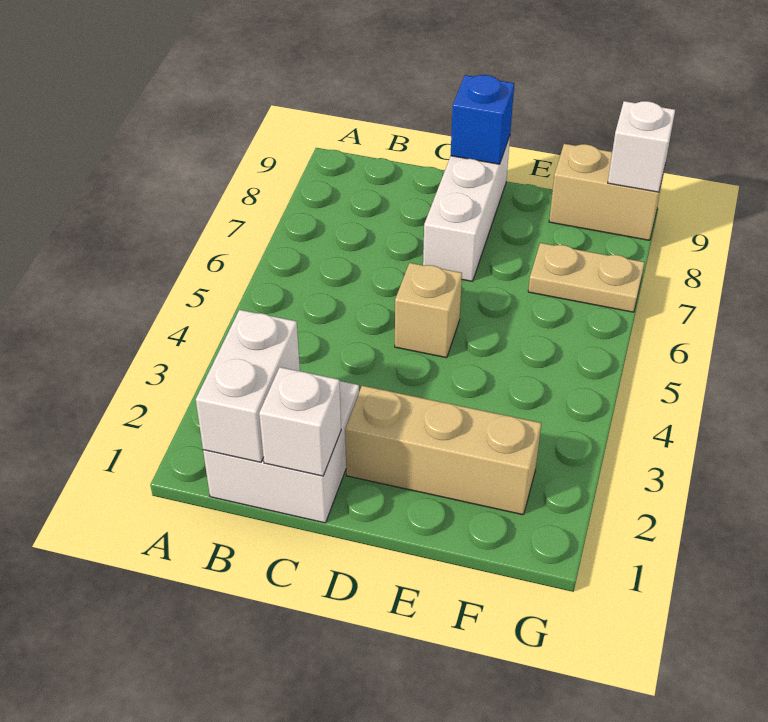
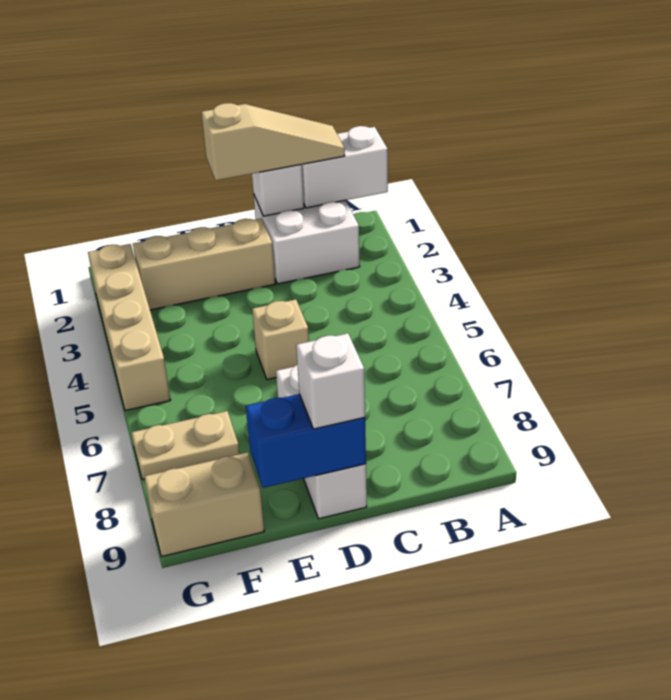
white brick B1:B2 level 2 -> white brick A1:B1 level 2
none -> tan slope B1:D1 level 3 top D
blue brick D9 level 2 -> blue brick D9:E9 level 2
none -> tan brick G2:G5 level 1
white brick G9 level 2 -> white brick D9 level 3

